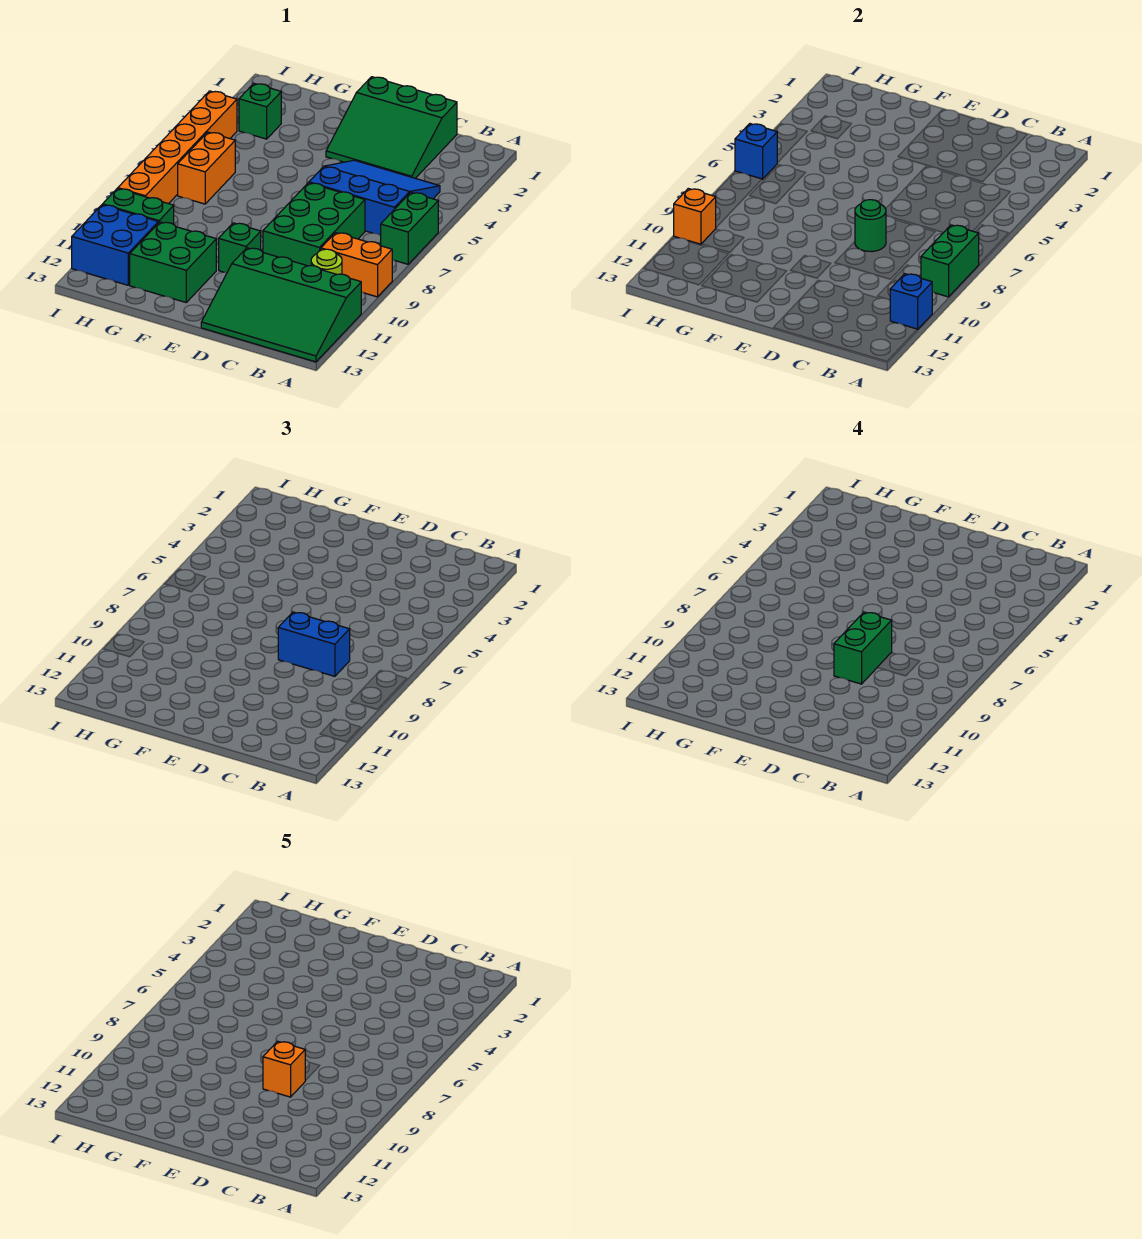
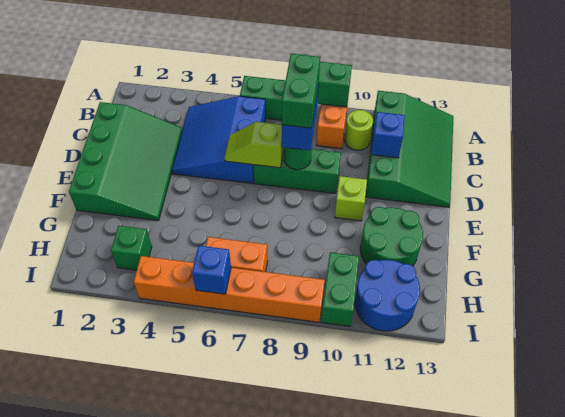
blue brick A11 level 2 -> blue brick C11 level 2
green slope C1:E3 level 1 top 1 -> green slope C1:F3 level 1 top 1
green brick C7:D9 level 1 -> green brick D7:D9 level 1
none -> lime slope D6:D7 level 2 top 7
green brick D8:D9 level 4 -> green brick C8:D8 level 4
orange brick D9 level 5 -> none
green brick E10 level 1 -> lime brick E10 level 1
green brick F11:G12 level 1 -> green round brick F11:G12 level 1
blue brick H11:I12 level 1 -> blue round brick H11:I12 level 1
orange brick I10 level 2 -> none

